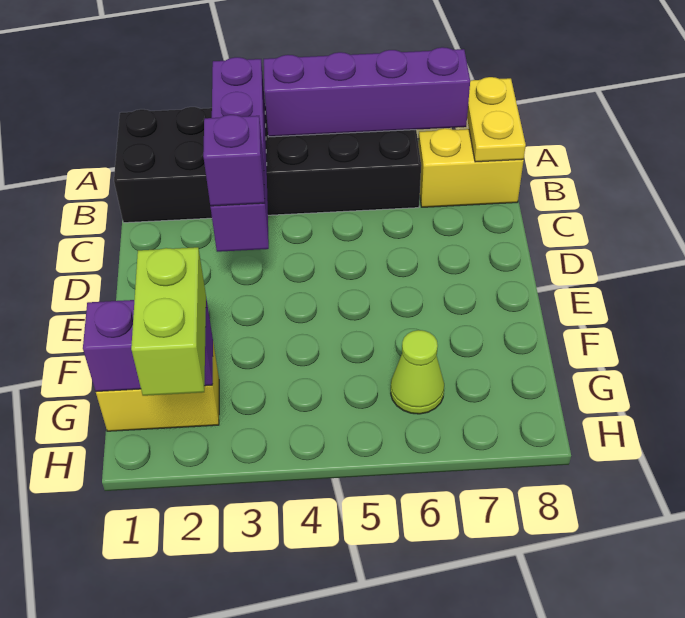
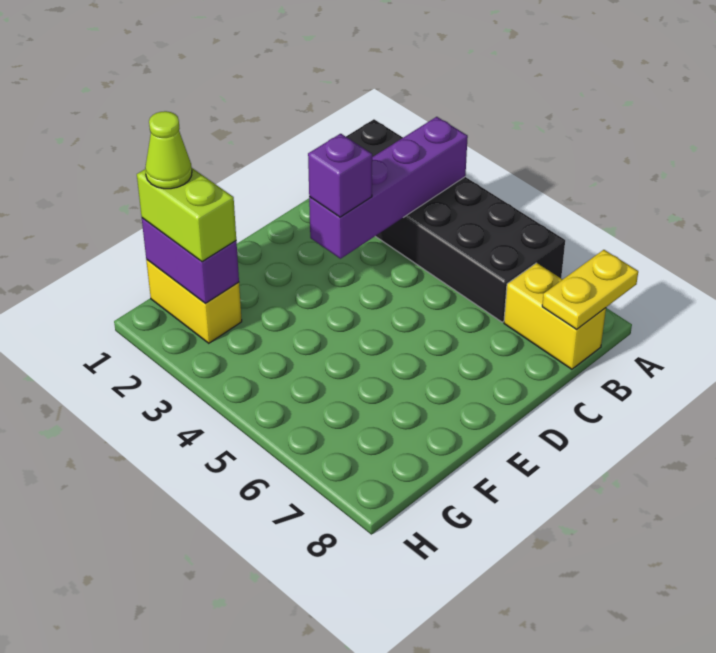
purple brick A4:A7 level 2 -> none
lime brick G2:H2 level 3 -> lime brick G1:G2 level 3
lime cone G6 level 1 -> lime cone G1 level 4

